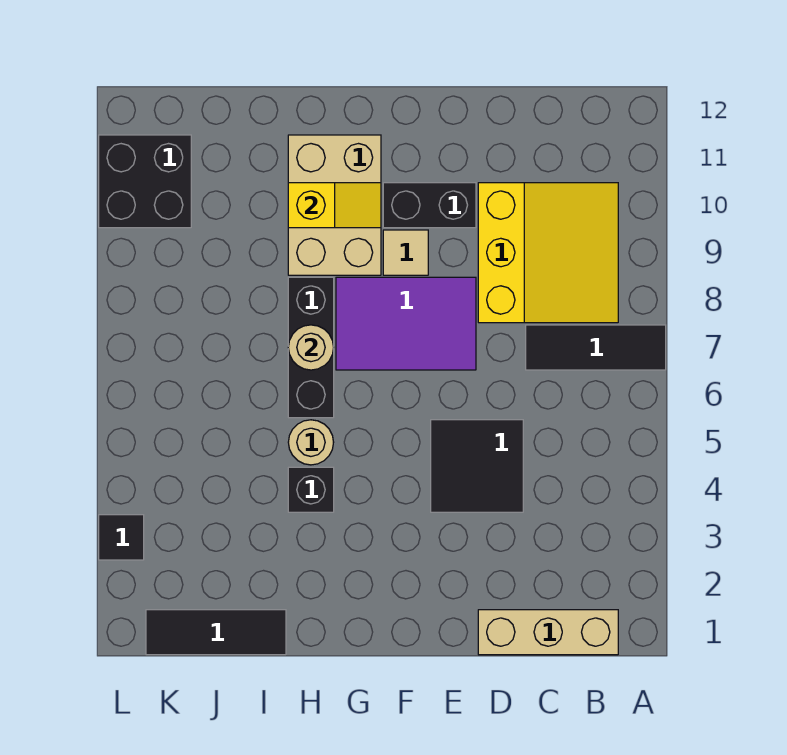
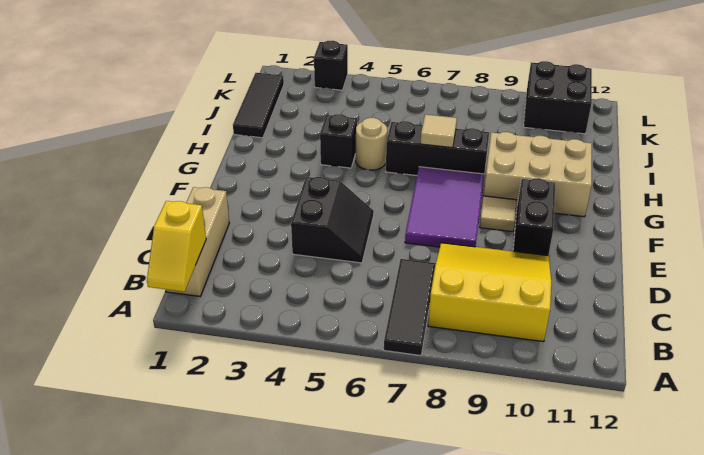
yellow slope B8:D10 level 1 top D -> yellow slope B8:D10 level 1 top B
black tile D4:E5 level 1 -> black slope D4:E5 level 1 top 4
yellow slope G10:H10 level 2 top H -> yellow slope A1:B1 level 2 top B
tan round brick H7 level 2 -> tan tile H7 level 2
black tile L3 level 1 -> black brick L3 level 1

